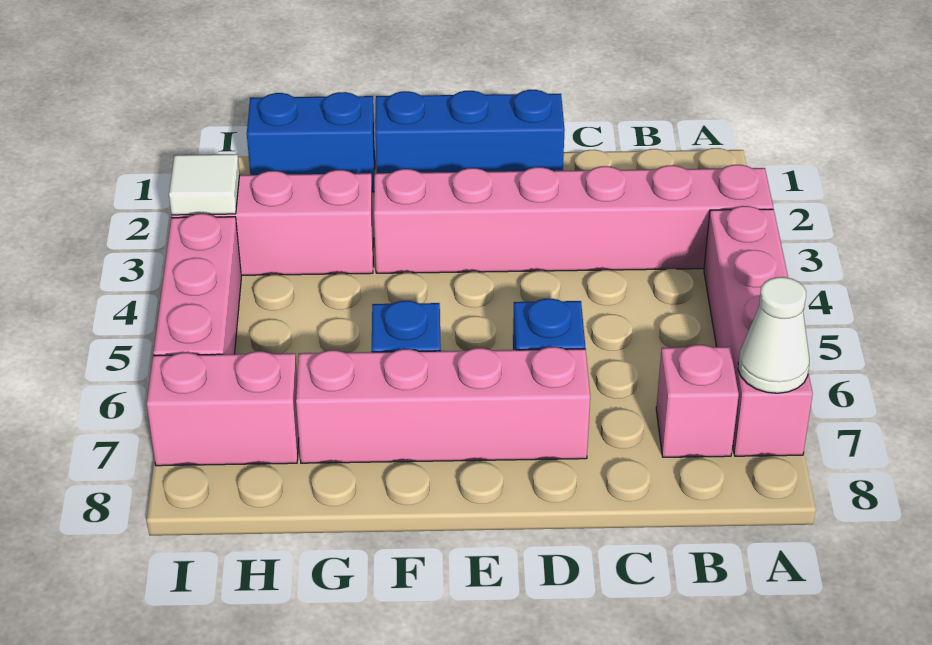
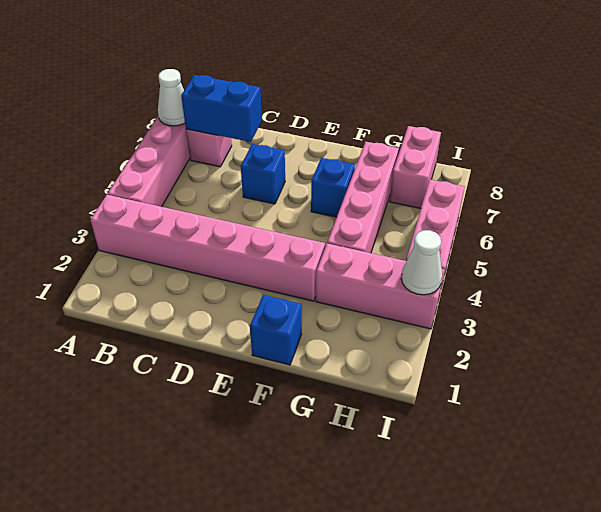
blue brick D1:F1 level 1 -> blue brick F1 level 1
pink brick D7:G7 level 1 -> pink brick G4:G7 level 1
blue brick G1:H1 level 1 -> blue brick B7:C7 level 2
pink brick H7:I7 level 1 -> pink brick H7:H8 level 1
white tile I3 level 2 -> white cone I3 level 2

